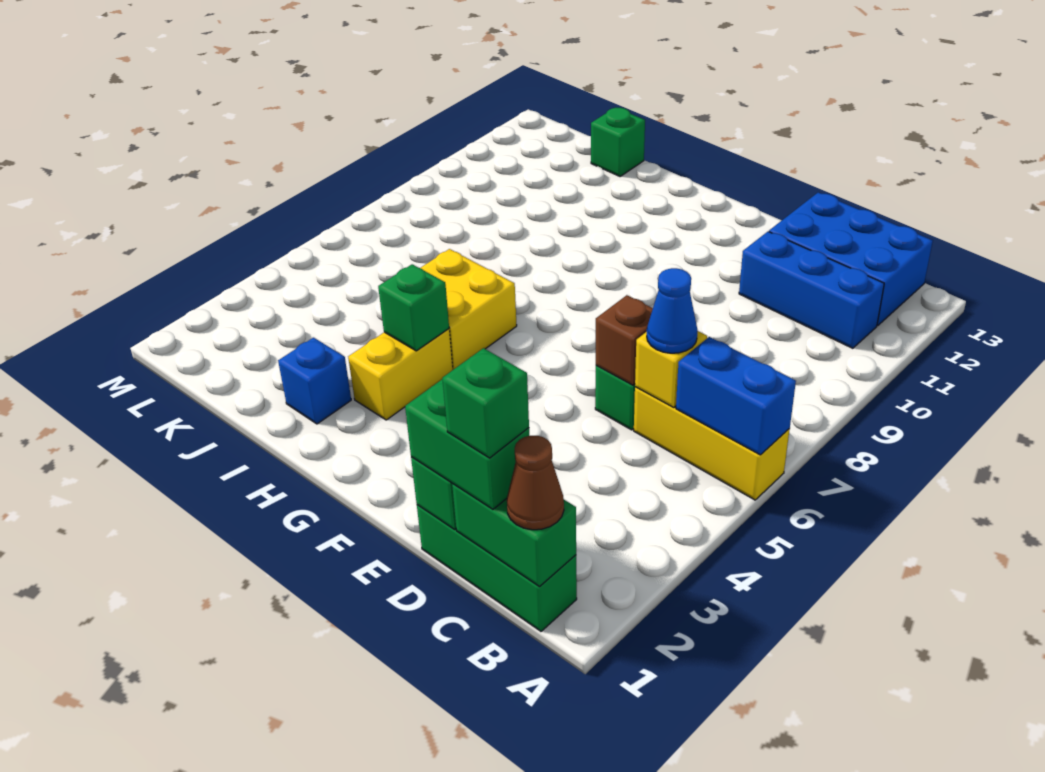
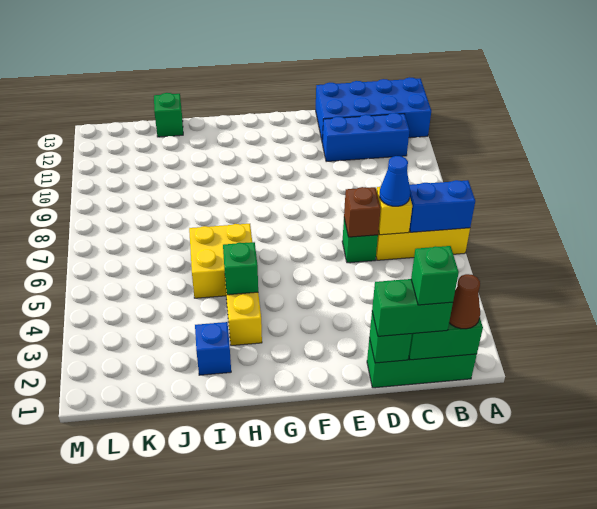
blue brick B12:D13 level 1 -> blue brick A12:D13 level 1

